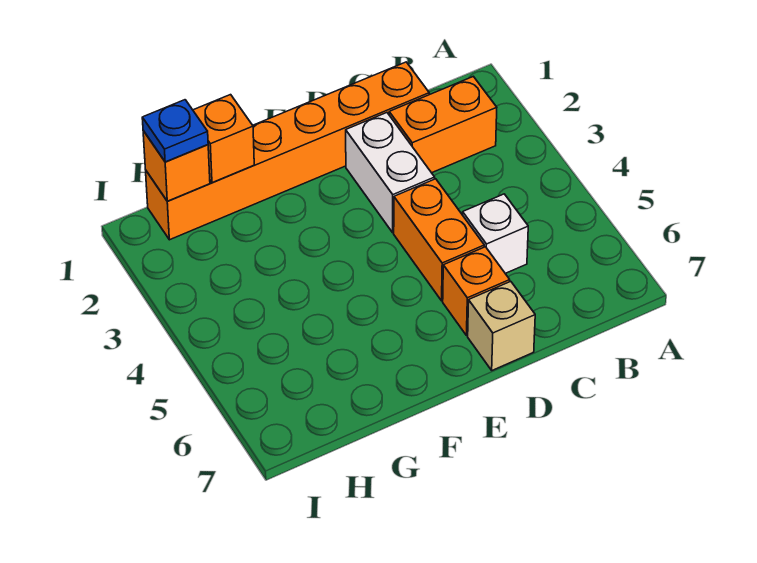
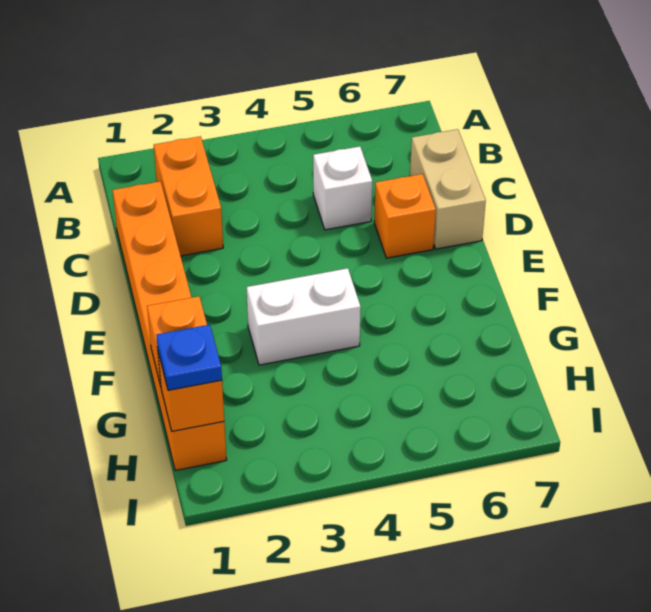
white brick D2:D3 level 1 -> white brick F3:F4 level 1
orange brick D4:D5 level 1 -> none
tan brick D7 level 1 -> tan brick C7:D7 level 1

